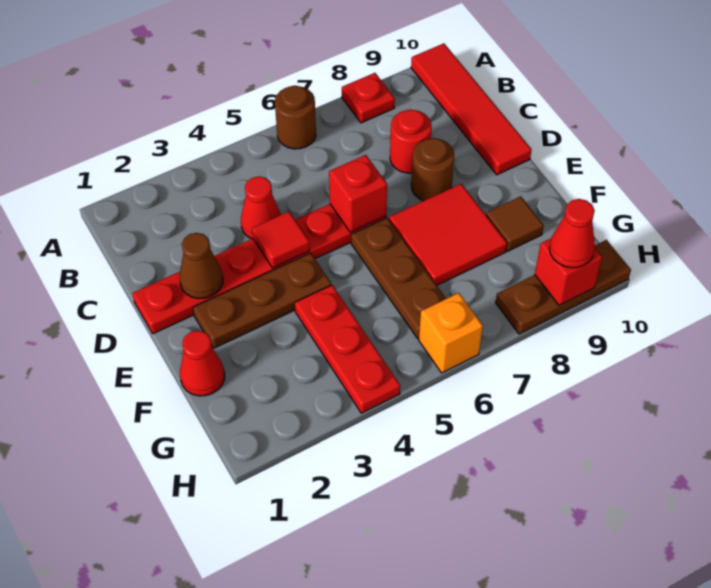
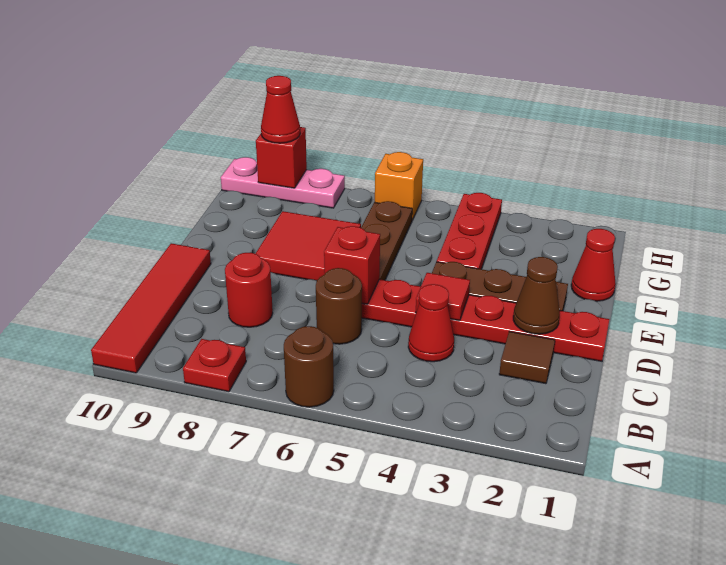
brown round brick D8 level 1 -> brown round brick C6 level 1
brown tile F9 level 1 -> brown tile C2 level 1
brown plate H8:H10 level 1 -> pink plate H8:H10 level 1

